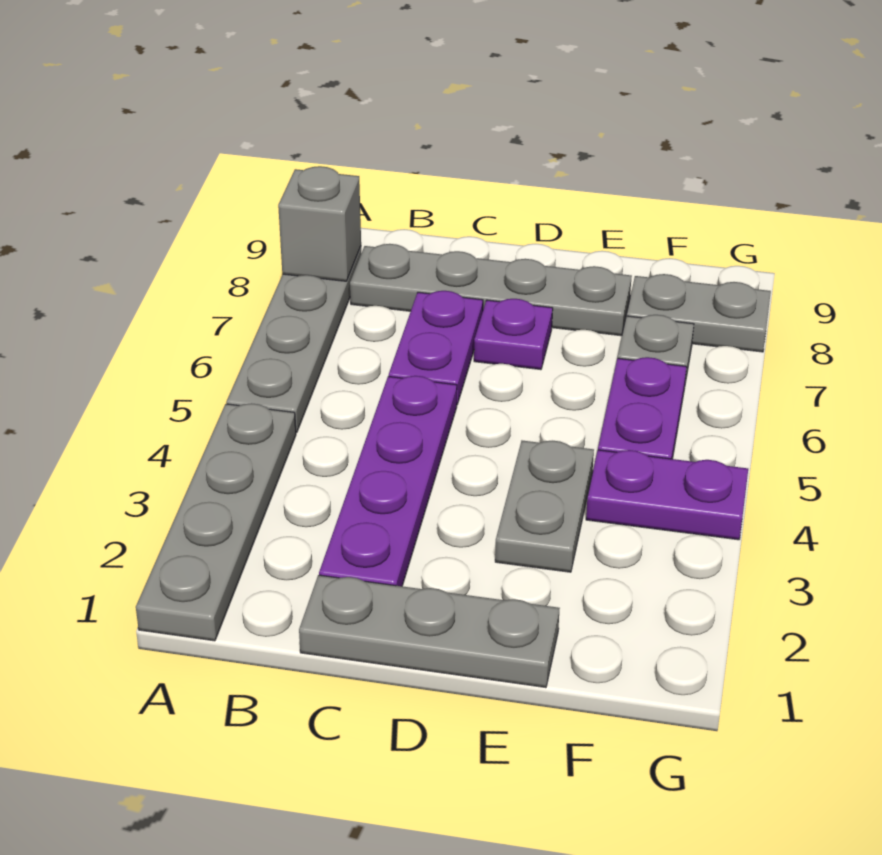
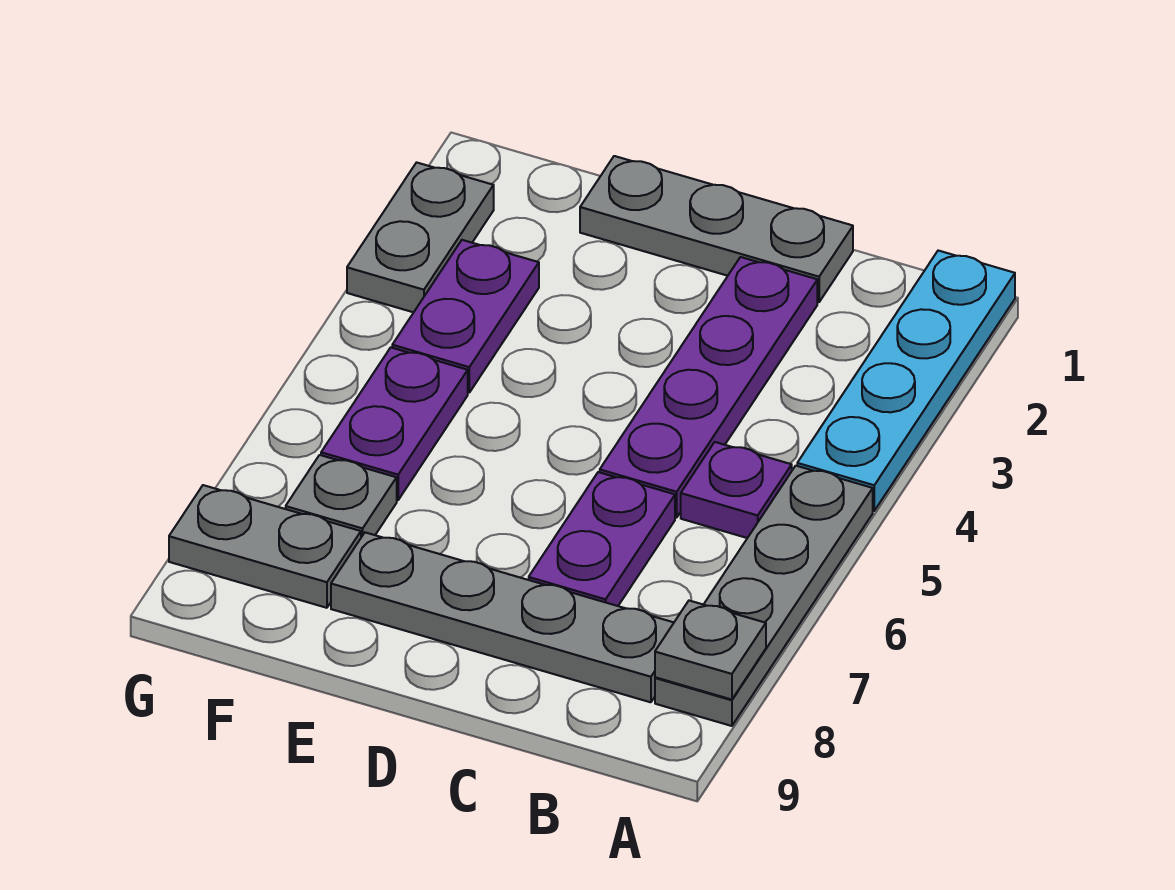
grey plate A1:A4 level 1 -> cyan plate A1:A4 level 1
grey brick A8 level 2 -> grey plate A8 level 2
purple plate D7 level 1 -> purple plate B5 level 1
grey plate E3:E4 level 1 -> grey plate G2:G3 level 1
purple plate F4:G4 level 1 -> purple plate F3:F4 level 1

